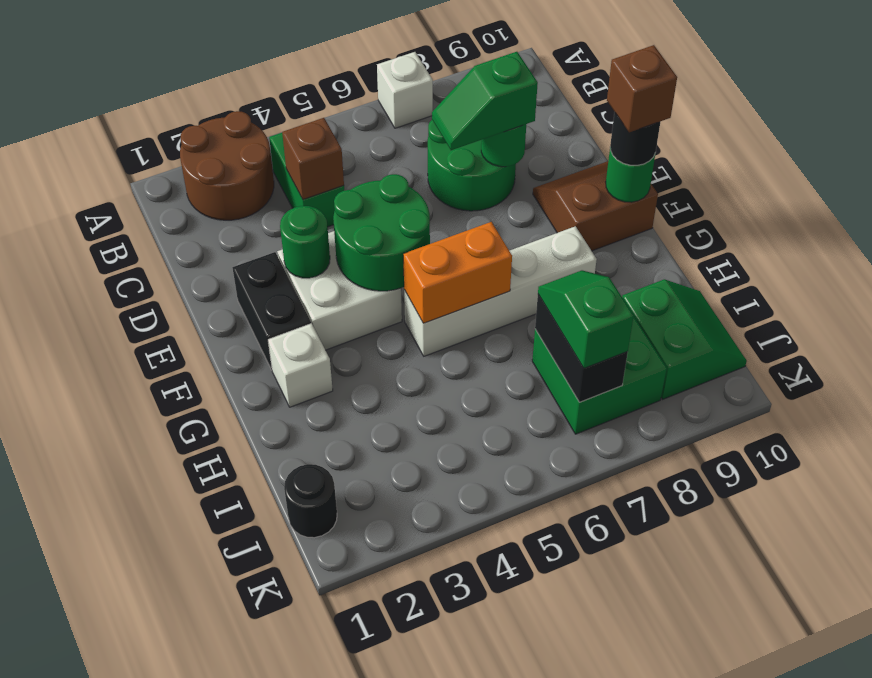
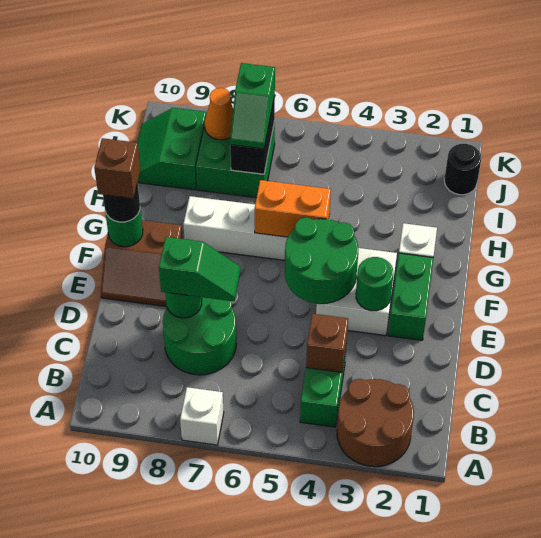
black brick E2:F2 level 1 -> green brick E2:F2 level 1
none -> orange cone J8 level 2

